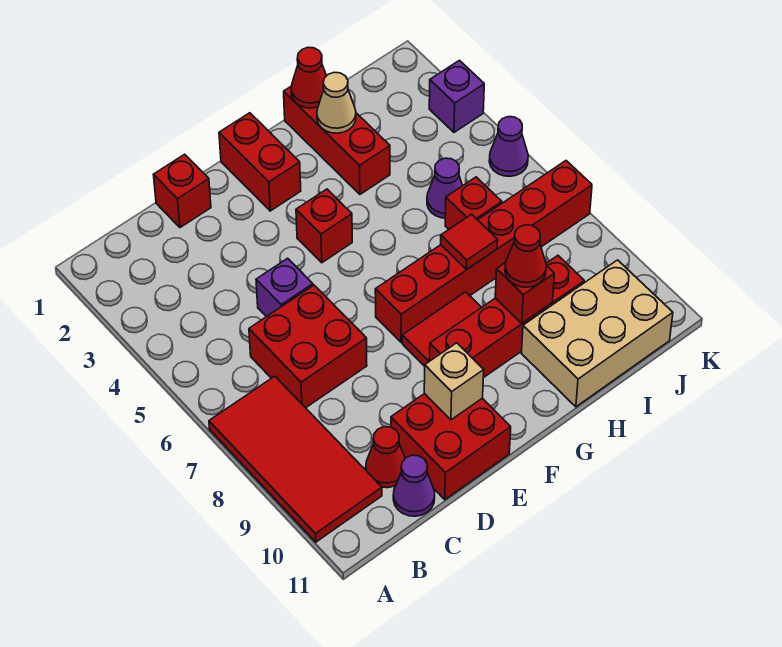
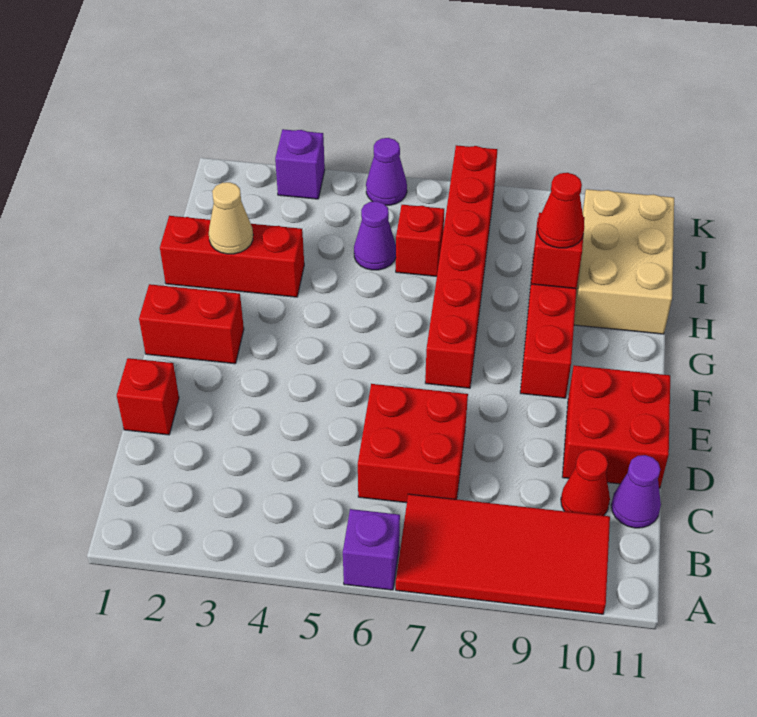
purple brick D5 level 1 -> purple brick A6 level 1
tan brick E10 level 2 -> none
red brick F4 level 1 -> none
red tile F8:G8 level 1 -> none
red cone H1 level 2 -> none
red tile H7 level 2 -> none

